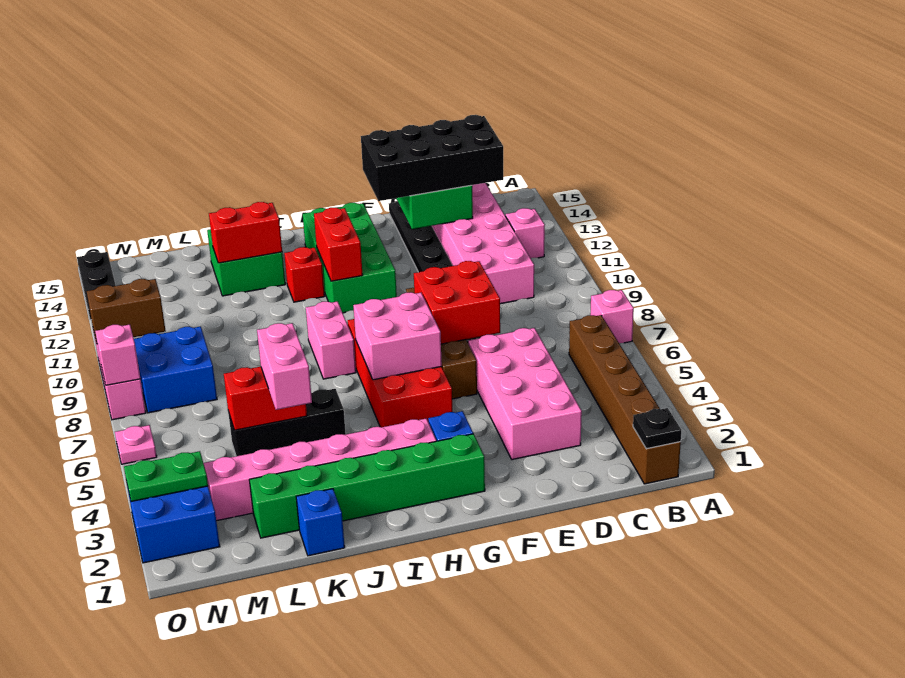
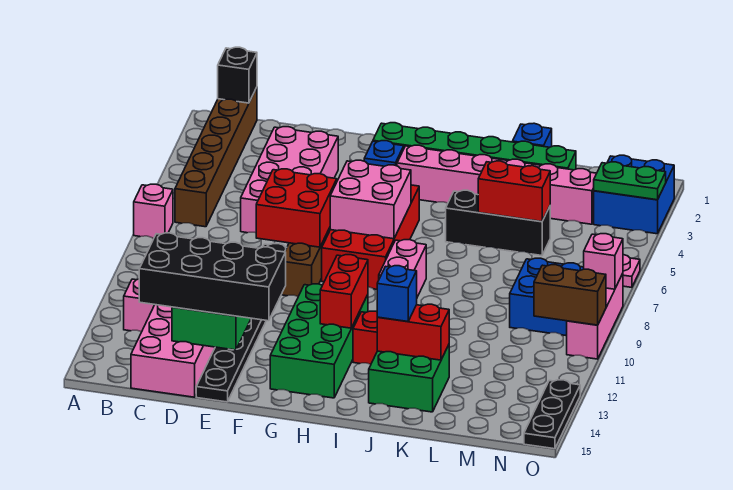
black plate B1 level 2 -> black brick B1 level 2
none -> blue brick J13 level 3
pink brick K4:K5 level 3 -> none

